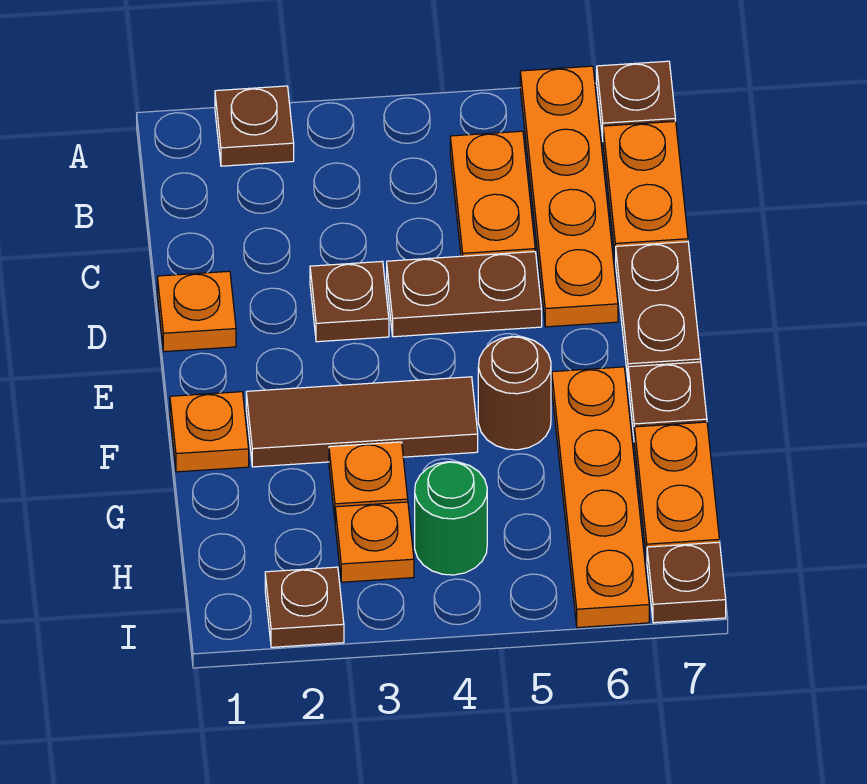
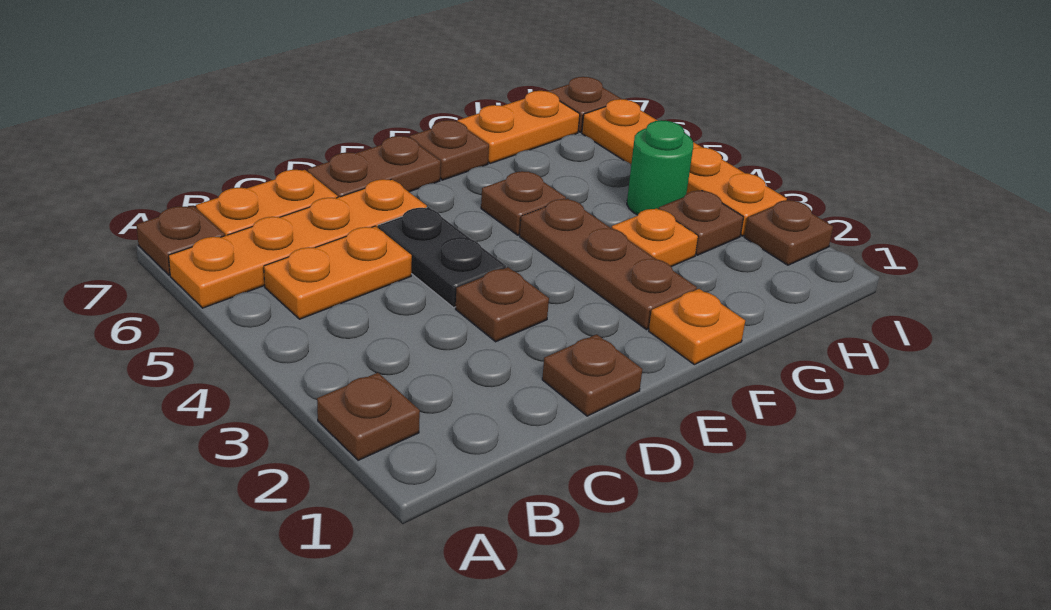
orange plate D1 level 1 -> brown plate D1 level 1
brown plate D4:D5 level 1 -> black plate D4:D5 level 1
brown tile F2:F4 level 1 -> brown plate F2:F4 level 1
brown round brick F5 level 1 -> brown plate F5 level 1
orange plate F6:I6 level 1 -> orange plate I3:I6 level 1
orange plate H3 level 1 -> brown plate H3 level 1

